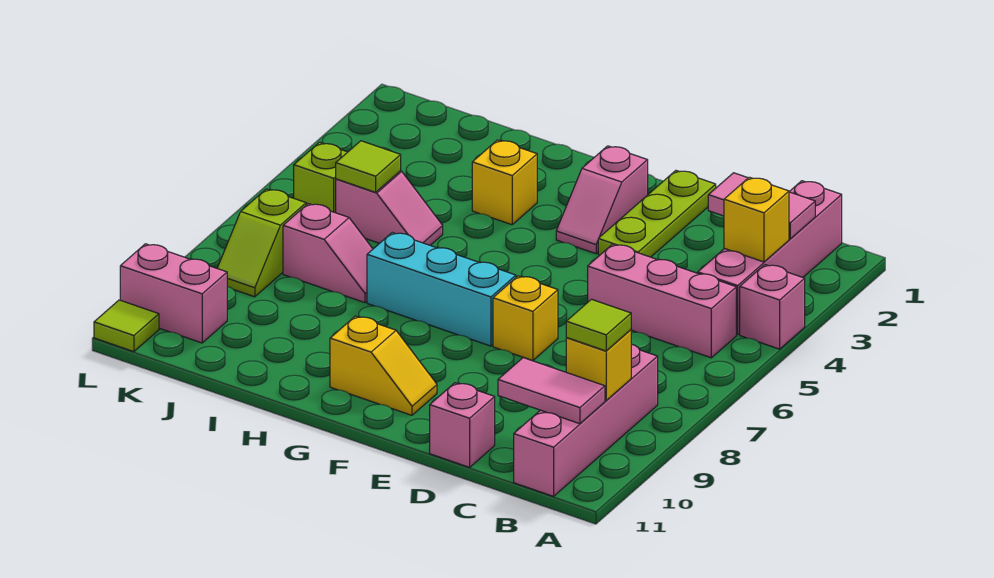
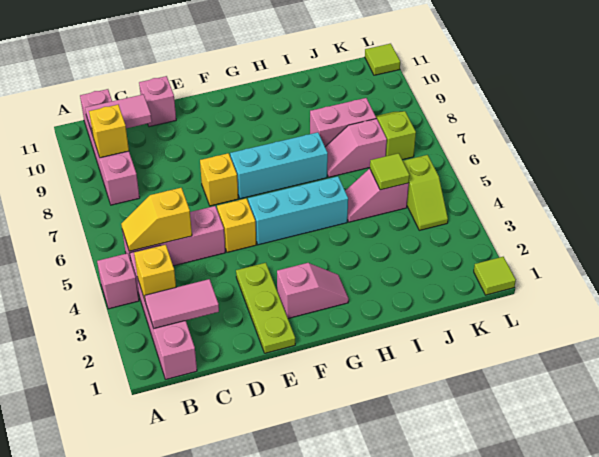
lime tile B9 level 3 -> lime tile L1 level 1
pink slope F2:F3 level 1 top 2 -> pink slope F2:G2 level 1 top F
none -> cyan brick F5:H5 level 1
yellow slope F10:G10 level 1 top G -> yellow slope B5:C5 level 2 top C
yellow brick H3 level 1 -> yellow brick E5 level 1
pink brick K10:L10 level 1 -> pink brick I8:J8 level 1

